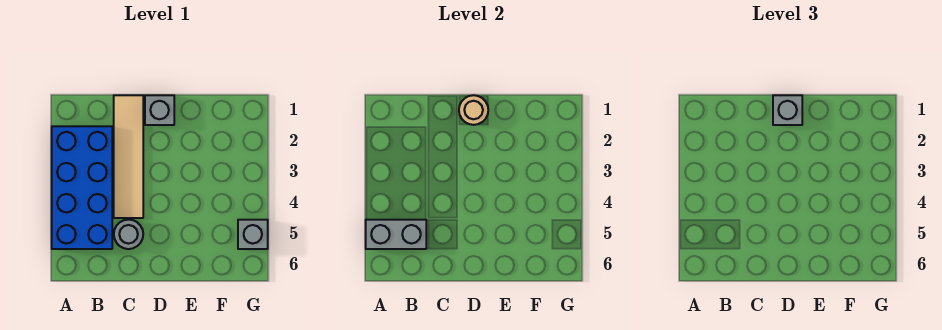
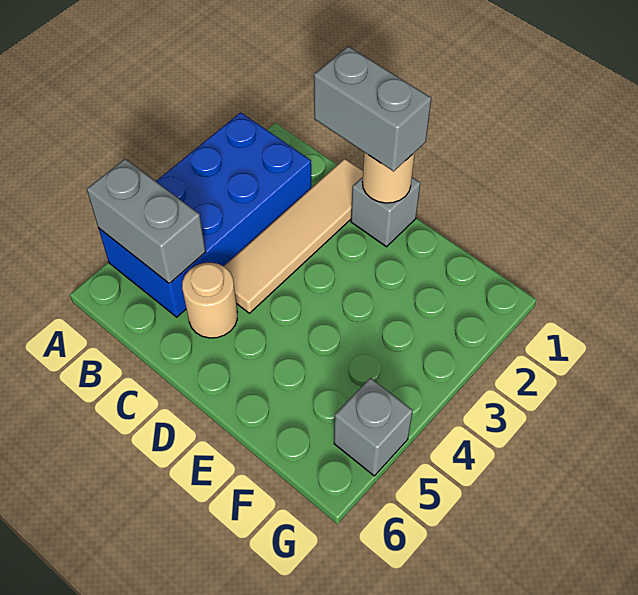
grey round brick C5 level 1 -> tan round brick C5 level 1
grey brick D1 level 3 -> grey brick C1:D1 level 3

